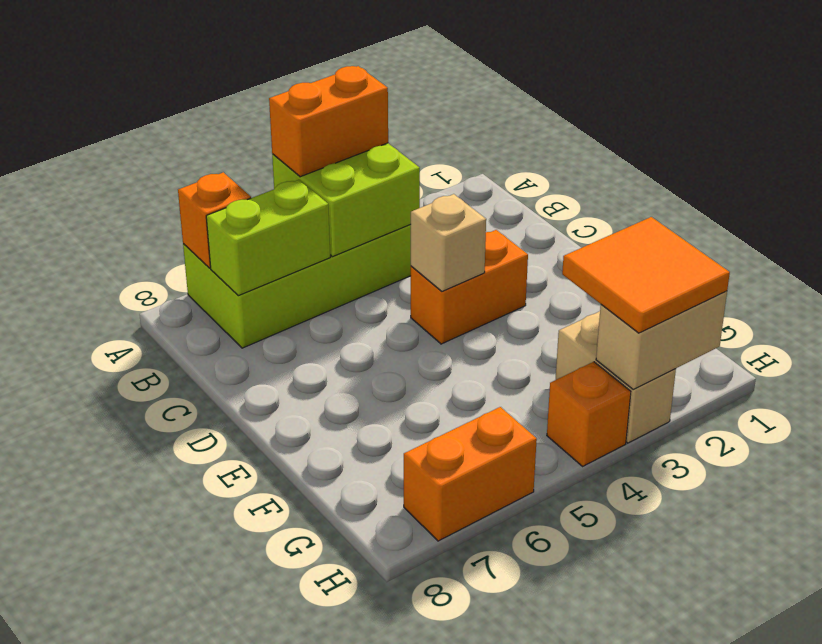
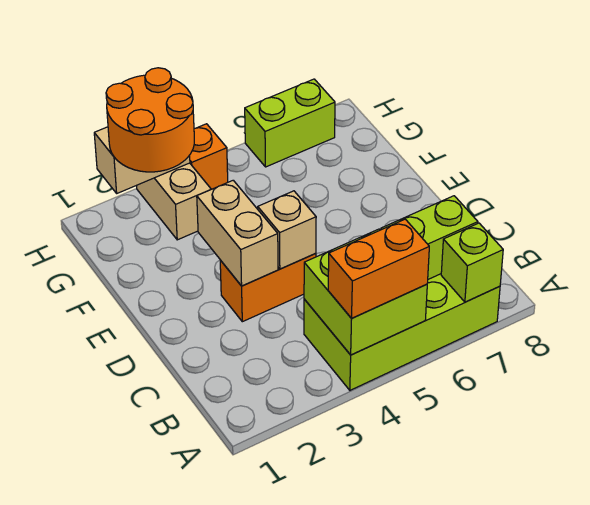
orange brick A7 level 2 -> lime brick A7 level 2
none -> tan brick D3:E3 level 2
orange tile G2:H3 level 3 -> orange round brick G2:H3 level 3
orange brick H6:H7 level 1 -> lime brick H6:H7 level 1

